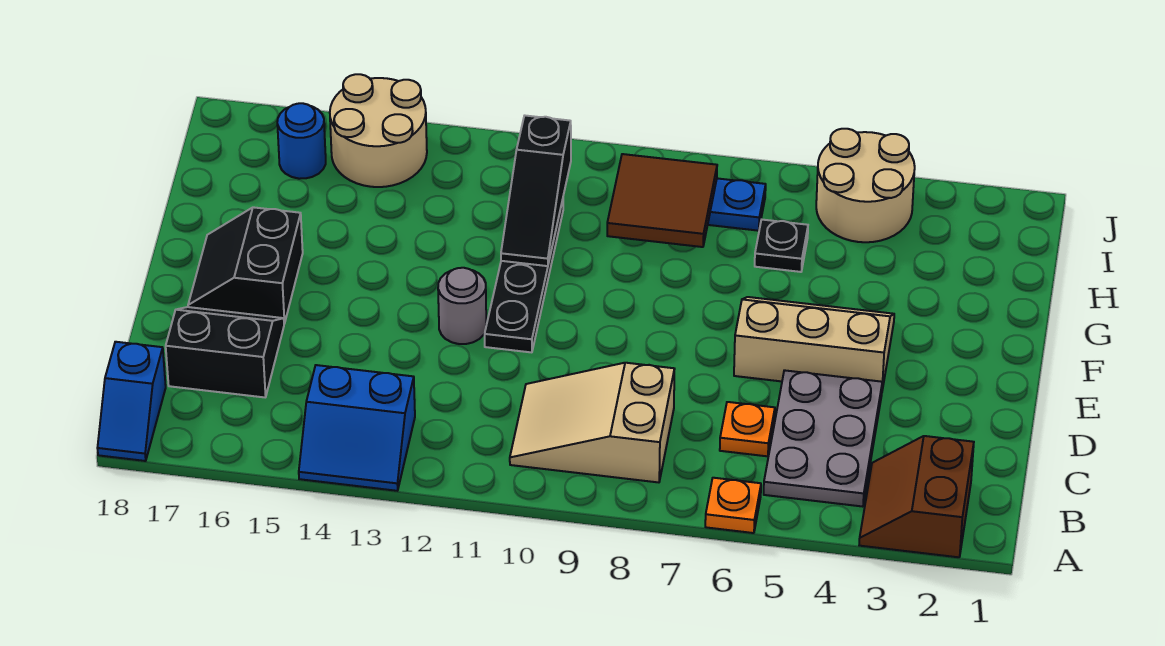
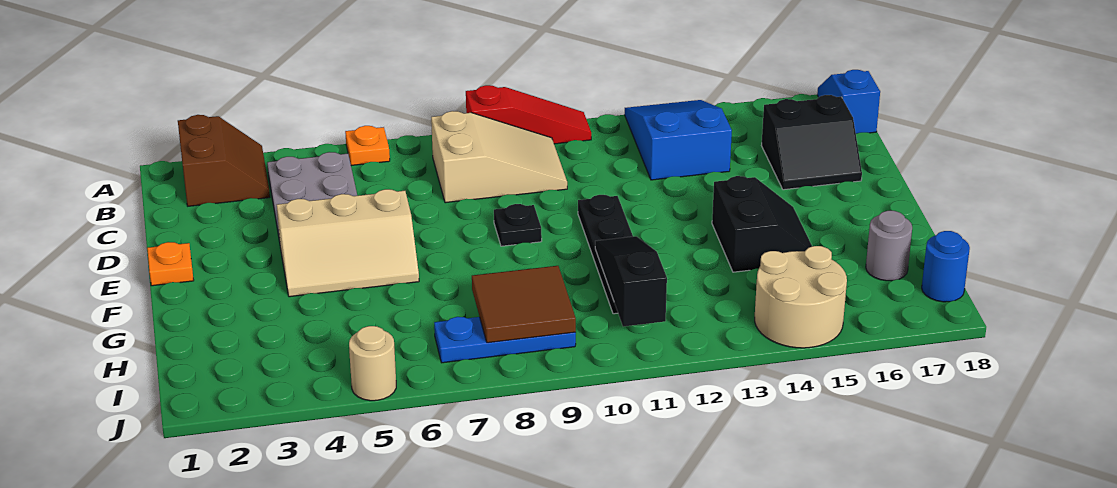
none -> red slope A9:A11 level 1 top 9
blue slope A13:B14 level 1 top B -> blue slope A13:C14 level 1 top C
orange plate C6 level 1 -> orange plate E1 level 1
grey round brick E12 level 1 -> grey round brick H17 level 1
black slope E16:F17 level 1 top 16 -> black slope F14:G15 level 1 top 14
black plate H6 level 1 -> black plate E9 level 1
tan round brick I4:J5 level 1 -> tan round brick J5 level 1
blue round brick I16 level 1 -> blue round brick I18 level 1

